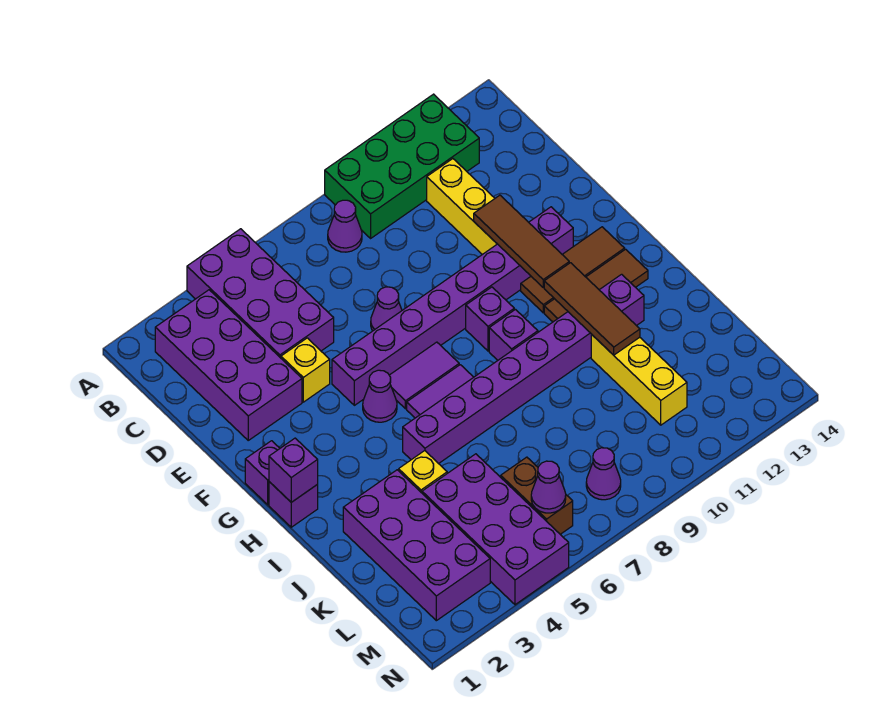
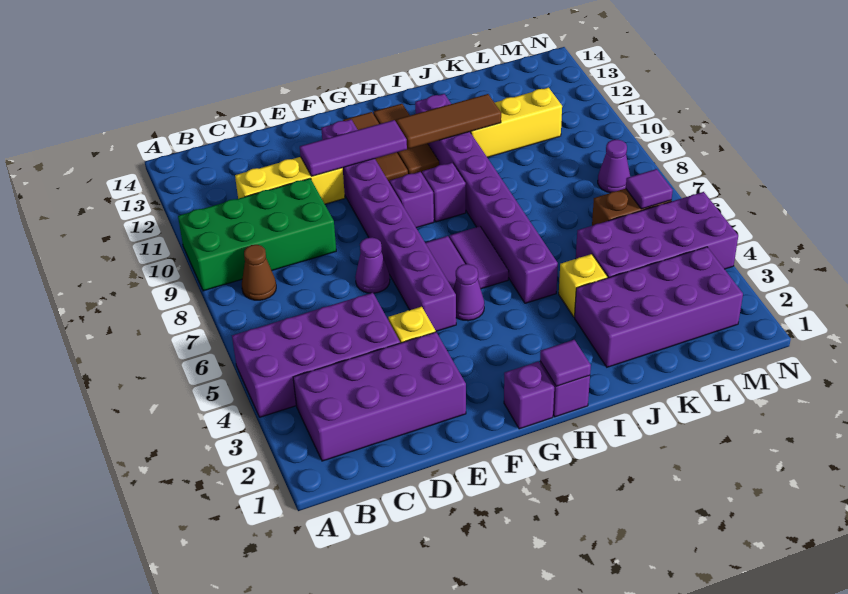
green brick A9:B12 level 1 -> green brick A9:D10 level 1
purple cone B8 level 1 -> brown cone B8 level 1
brown tile E11:G11 level 2 -> purple tile E11:G11 level 2
purple brick H1 level 2 -> purple tile H1 level 2
purple cone M6 level 2 -> purple tile M6 level 2

